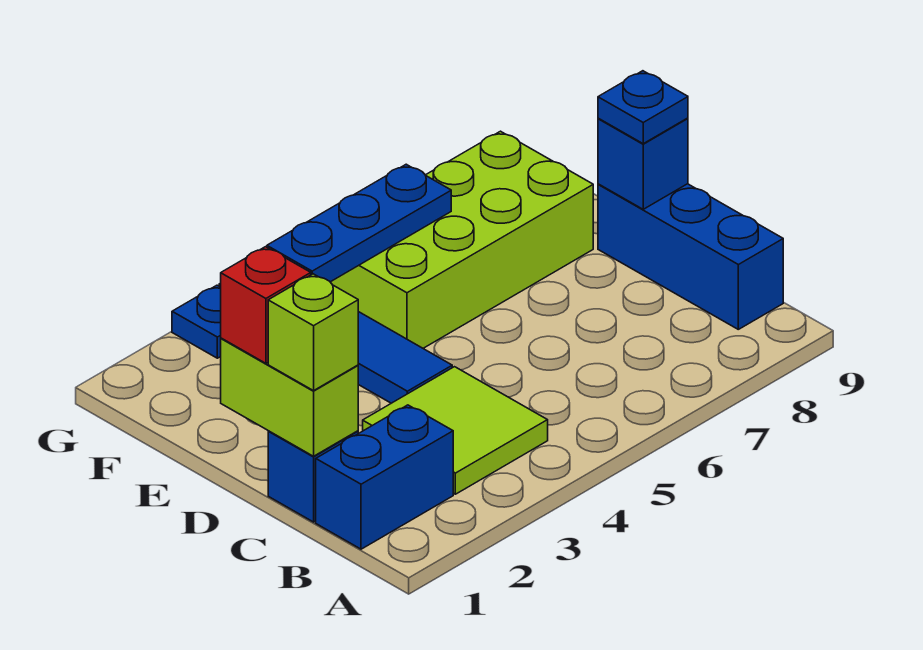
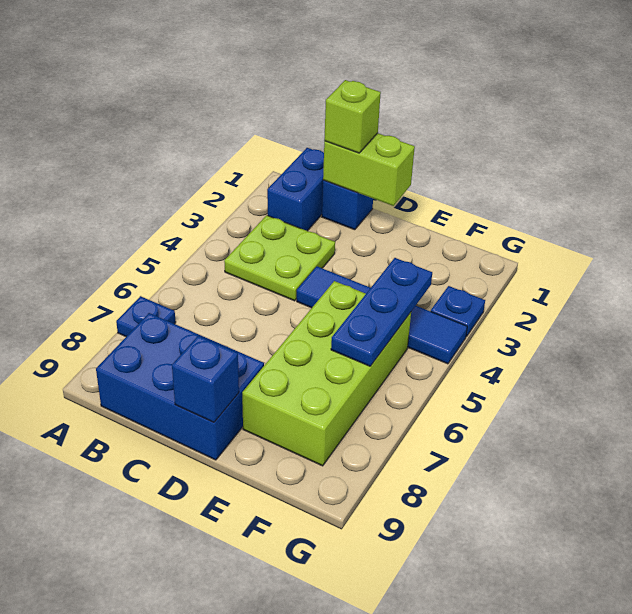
lime tile B3:C4 level 1 -> lime plate B3:C4 level 1
blue brick B9:D9 level 1 -> blue brick B8:D9 level 1
red brick D1 level 3 -> none
blue plate D9 level 3 -> blue plate A7 level 1

